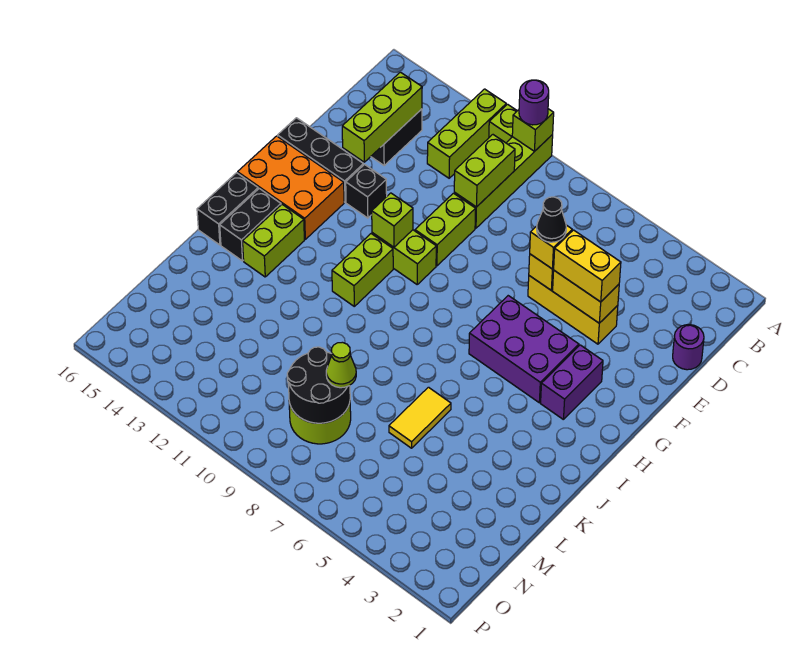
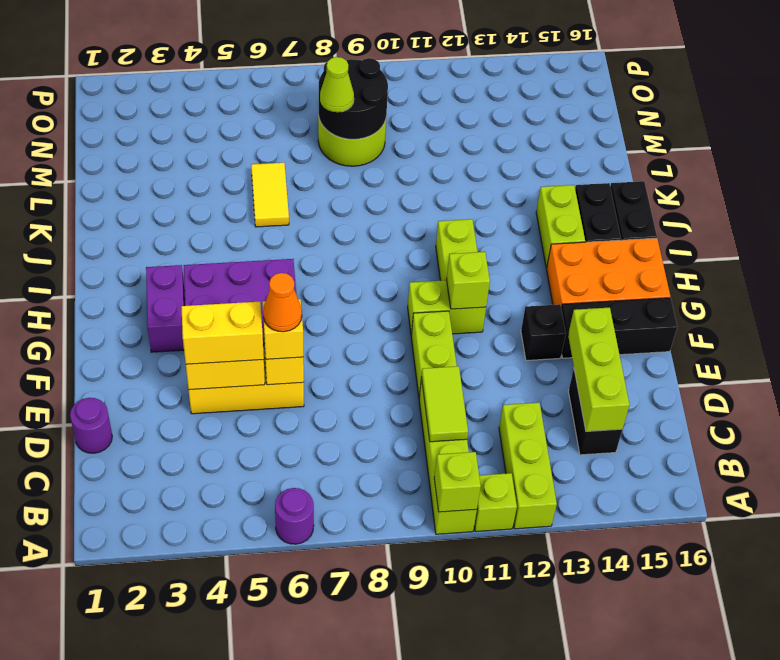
purple round brick A10 level 3 -> purple round brick A6 level 1
lime brick C10:D10 level 2 -> lime tile C10:D10 level 2
black cone E6 level 4 -> orange cone E6 level 4

